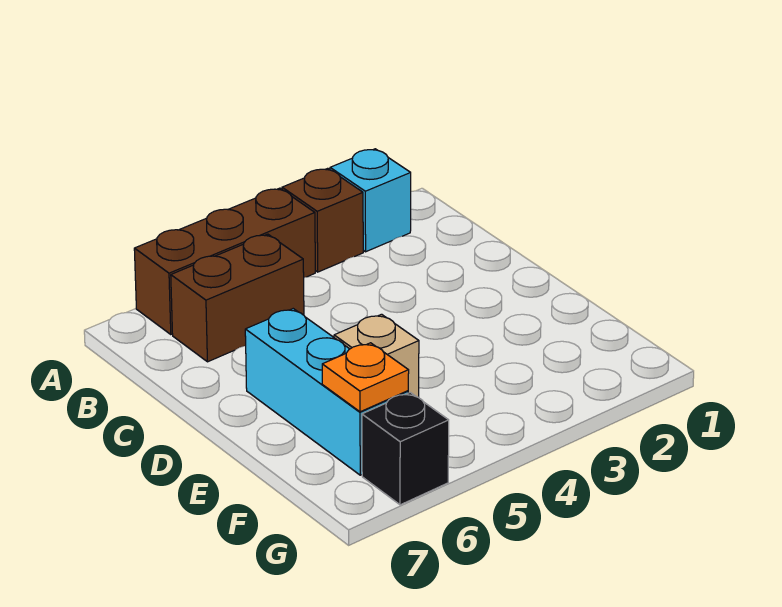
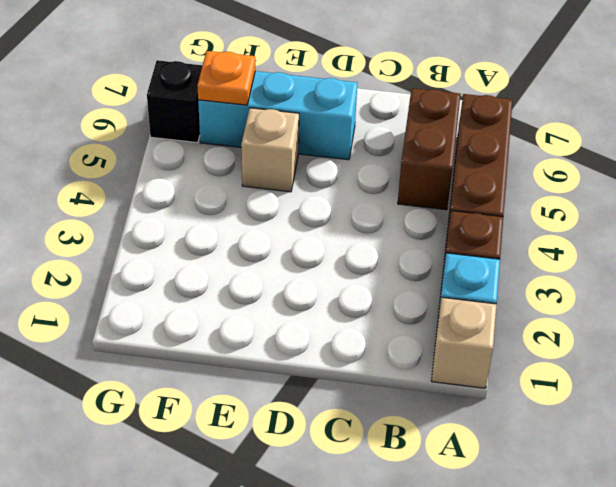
none -> tan brick A1 level 1

